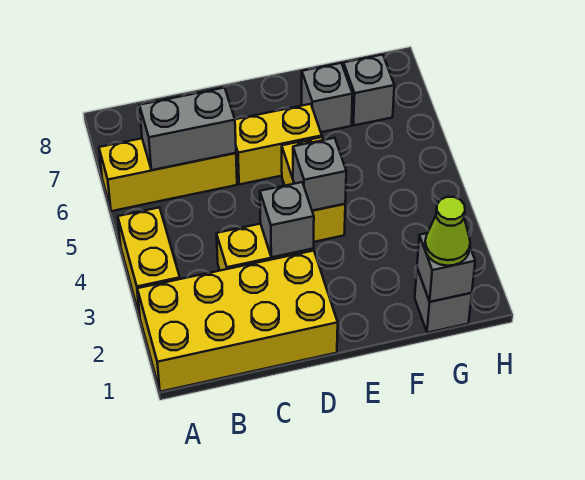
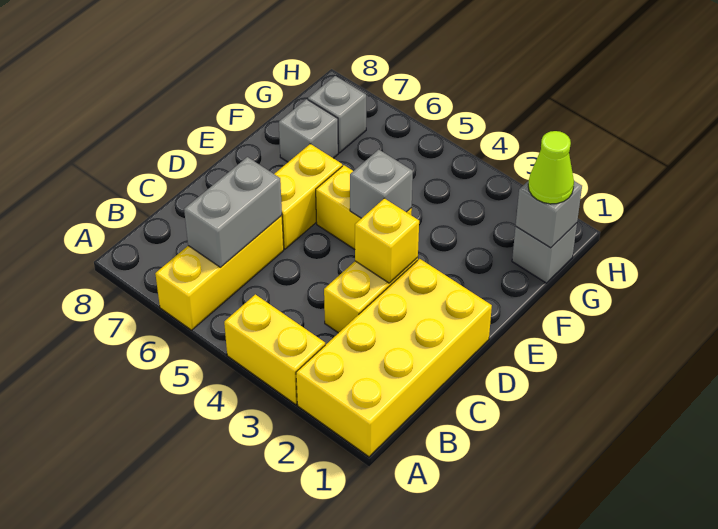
grey brick D3 level 2 -> yellow brick D3 level 2

